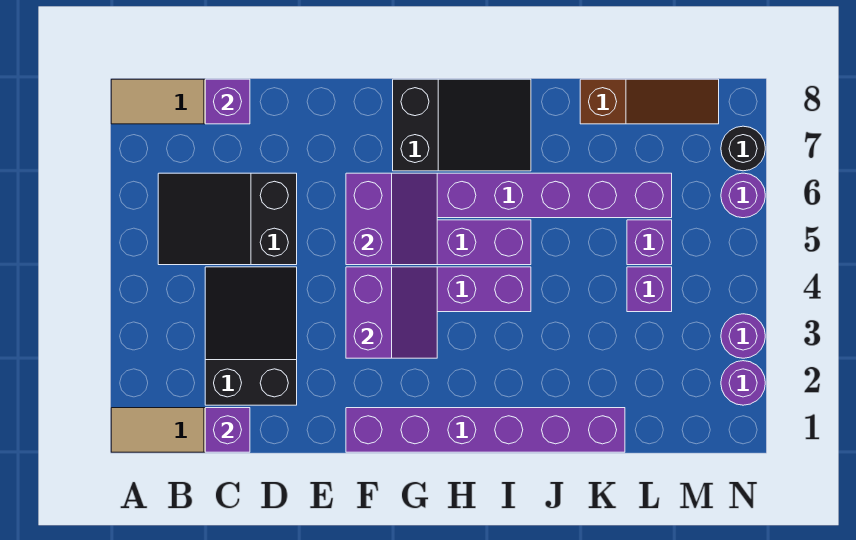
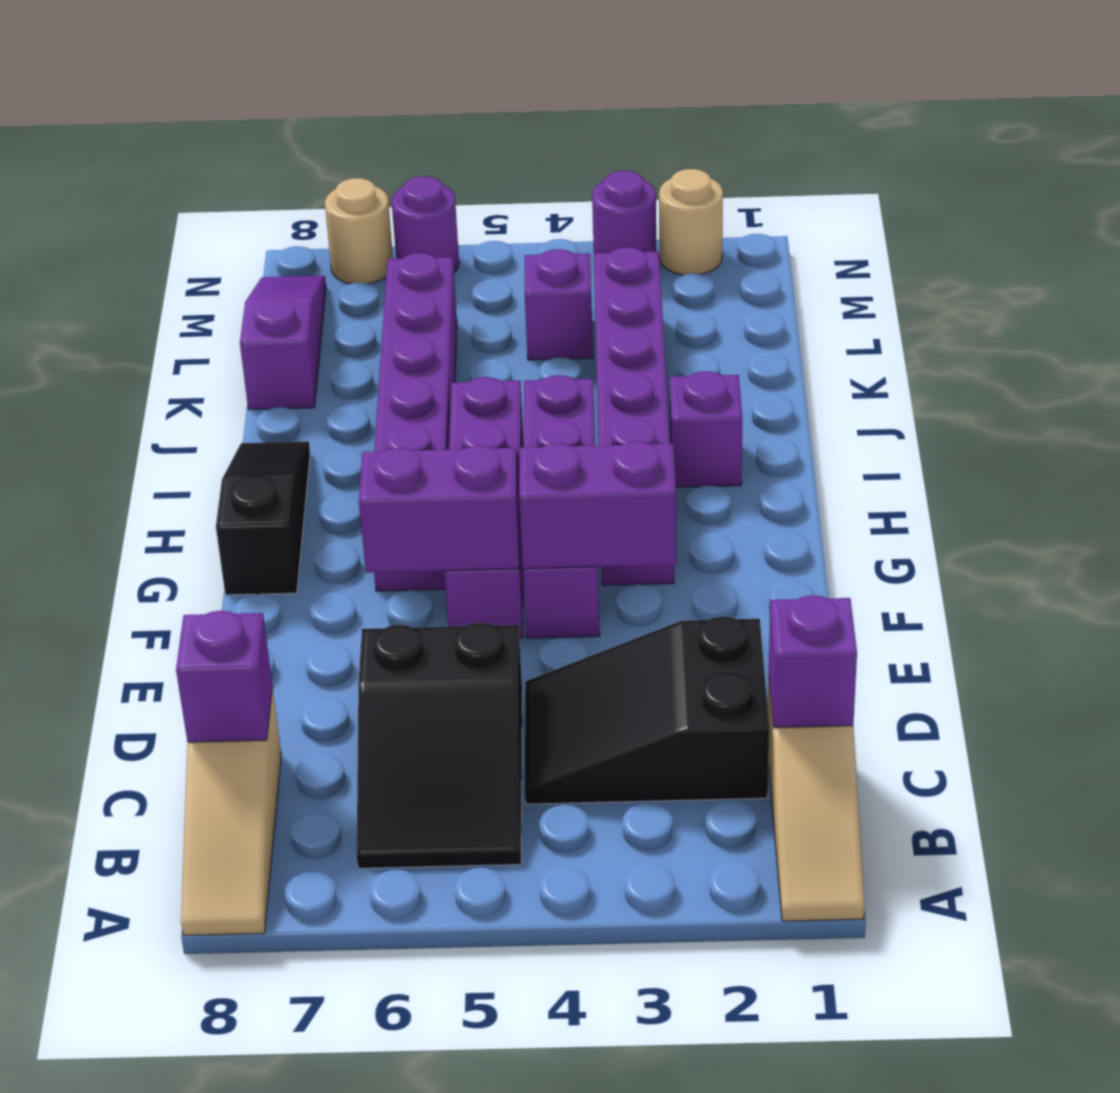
purple brick F1:K1 level 1 -> purple brick G3:L3 level 1
black slope G7:I8 level 1 top G -> black slope G8:I8 level 1 top G
brown slope K8:M8 level 1 top K -> purple slope K8:M8 level 1 top K
purple brick L5 level 1 -> purple brick I2 level 1
purple round brick N2 level 1 -> tan round brick N2 level 1
black round brick N7 level 1 -> tan round brick N7 level 1

